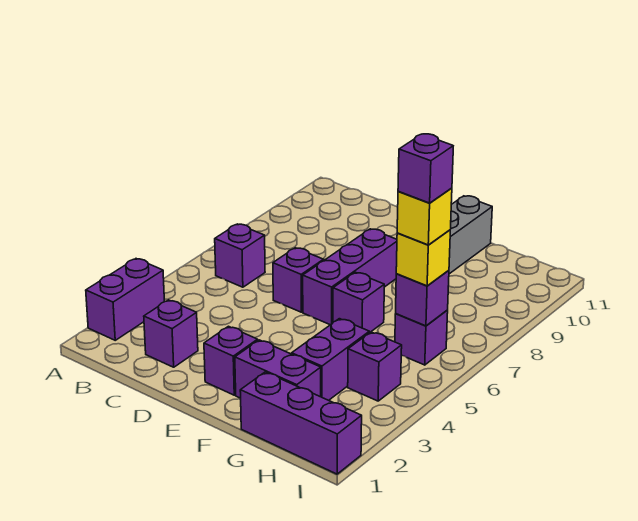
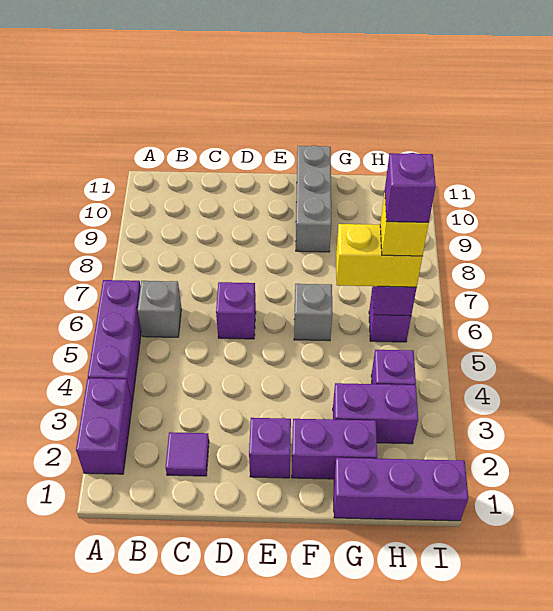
purple brick B6 level 1 -> grey brick B6 level 1
purple brick C2 level 1 -> purple tile C2 level 1
purple brick E6:E8 level 1 -> purple brick A4:A6 level 1
purple brick F6 level 1 -> grey brick F6 level 1
purple brick G3:G4 level 1 -> purple brick G3:H3 level 1
yellow brick H6 level 3 -> yellow brick G6:H6 level 3

